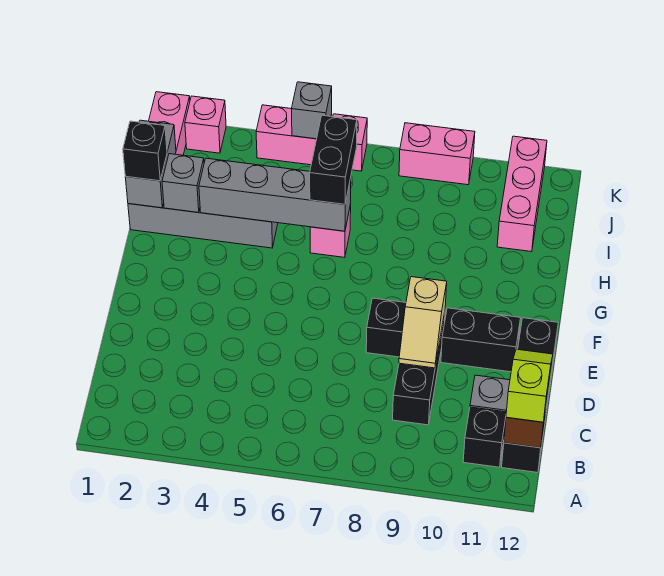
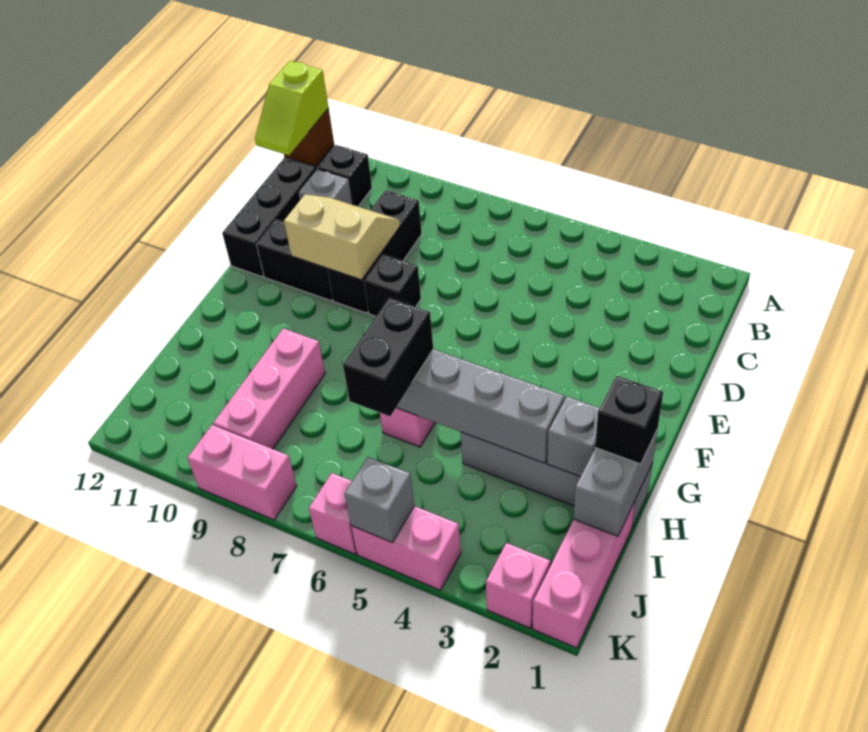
tan slope D9:E9 level 2 top E -> tan slope D9:E10 level 2 top E
pink brick I11:K11 level 1 -> pink brick H9:J9 level 1

